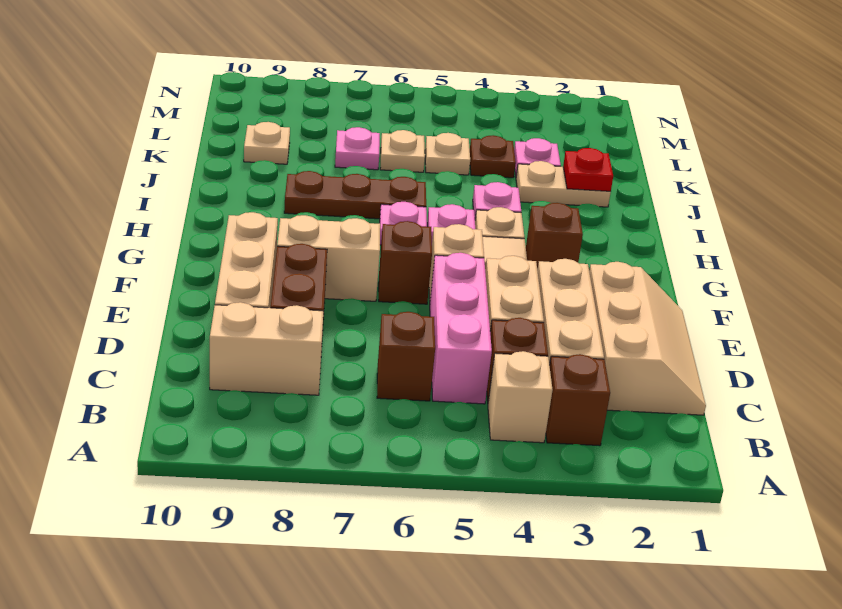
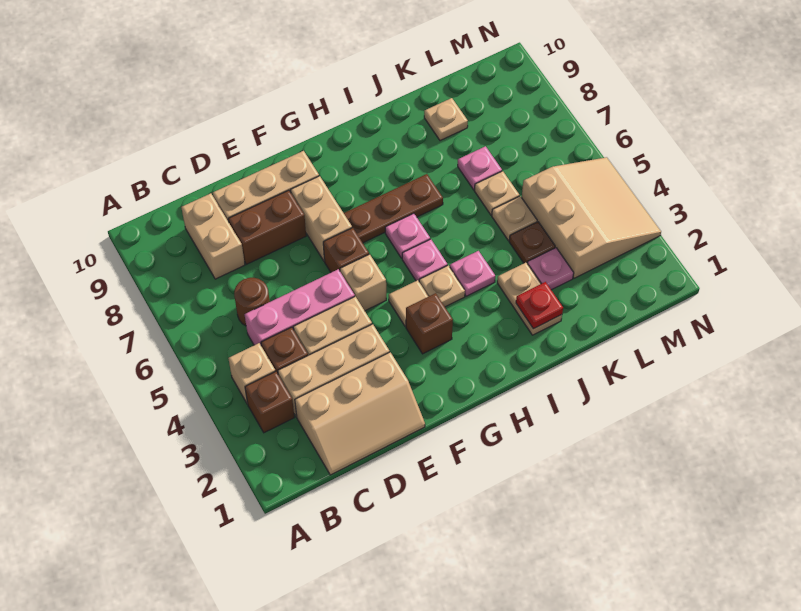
brown brick C6 level 1 -> brown round brick C6 level 1
brown plate I6:I8 level 1 -> brown plate G7:I7 level 1
none -> tan slope L3:N5 level 1 top L

